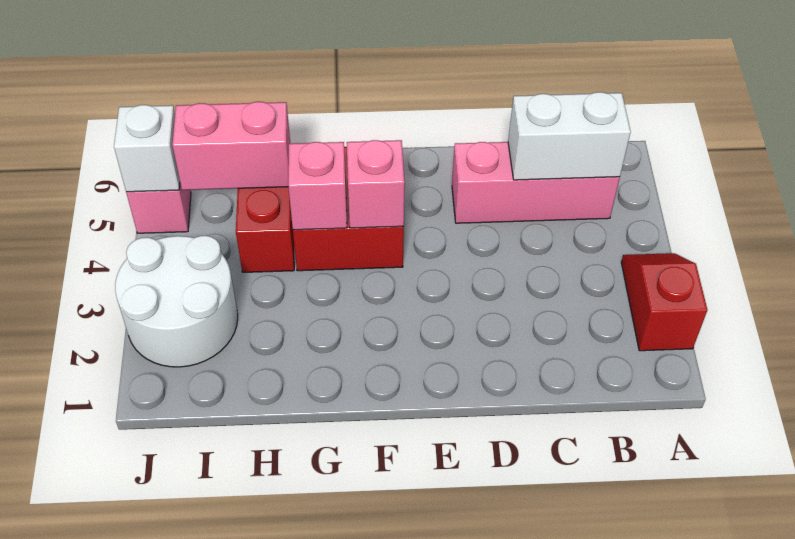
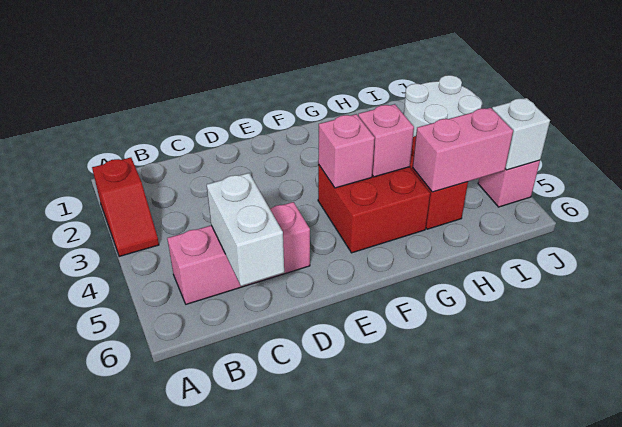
white brick B5:C5 level 2 -> white brick C5:C6 level 2

